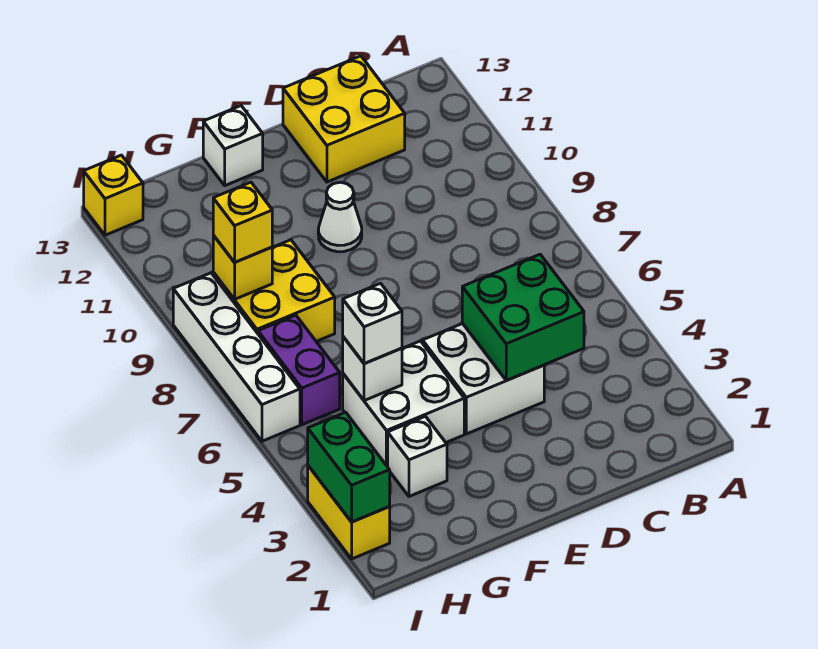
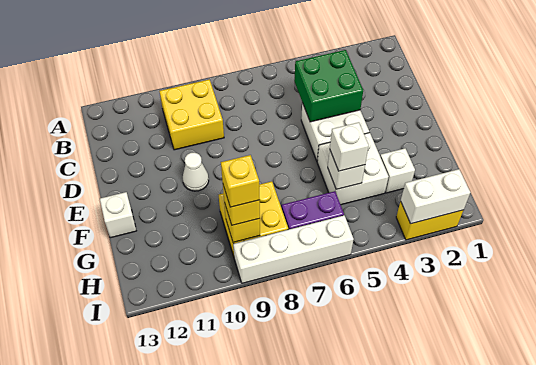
yellow brick C12:D13 level 1 -> yellow brick B9:C10 level 1
green brick I2:I3 level 2 -> white brick I2:I3 level 2
yellow brick I13 level 1 -> yellow brick H9 level 4

